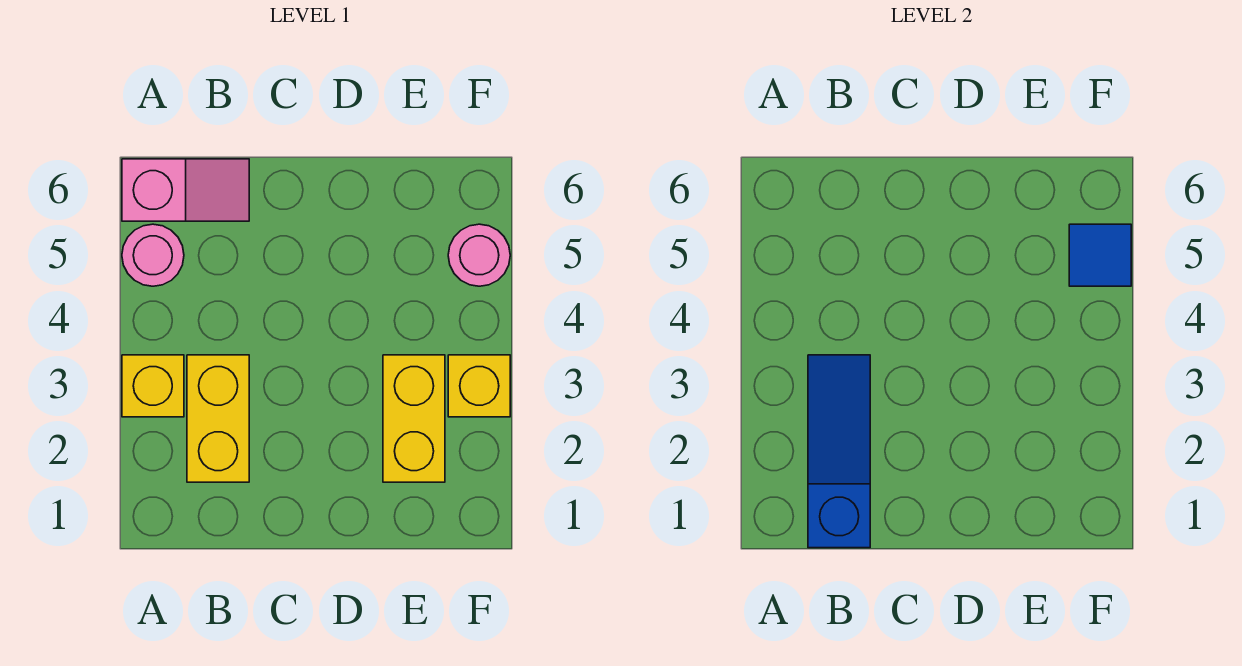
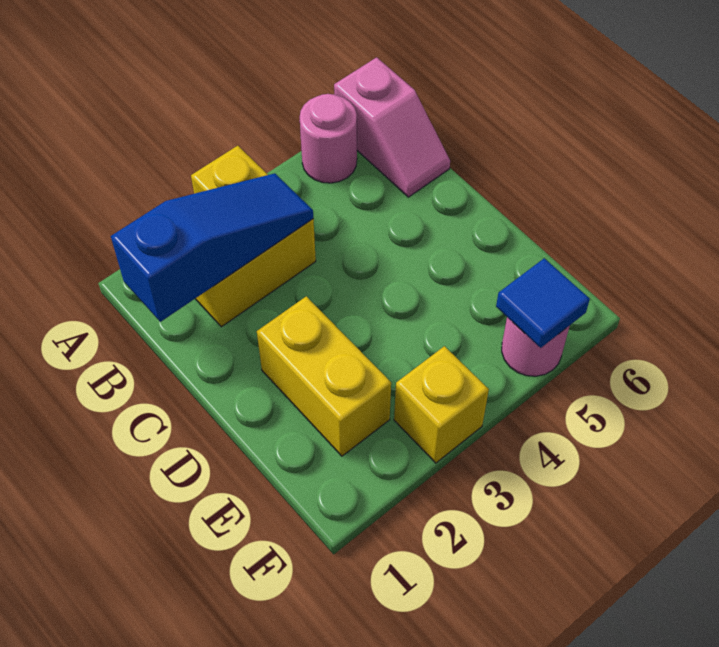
yellow brick E2:E3 level 1 -> yellow brick D2:E2 level 1

